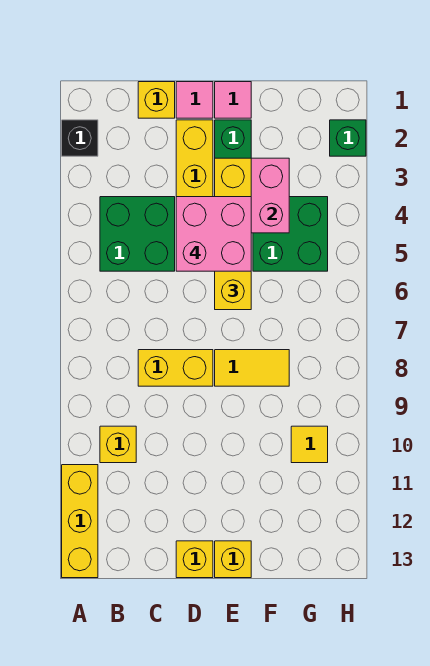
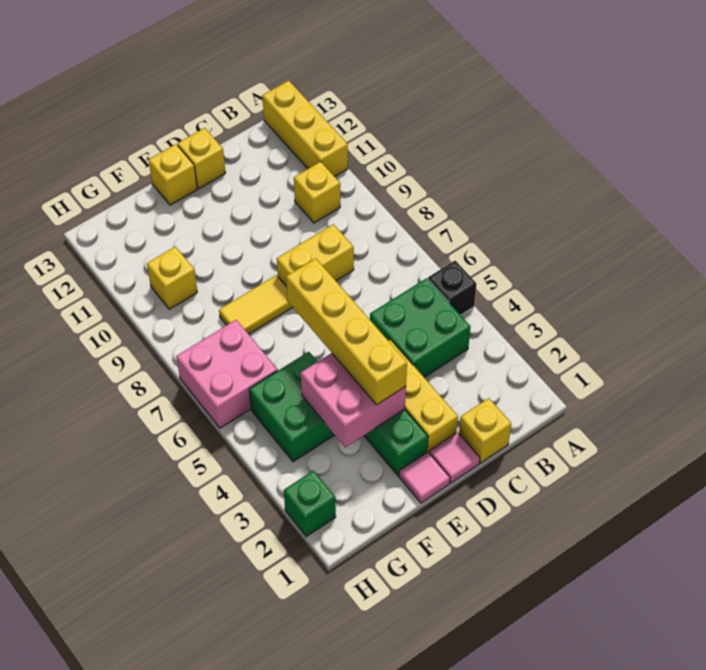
black brick A2 level 1 -> black brick A5 level 1
pink brick D4:E5 level 4 -> pink brick G6:H7 level 1
yellow tile G10 level 1 -> yellow brick G10 level 1

